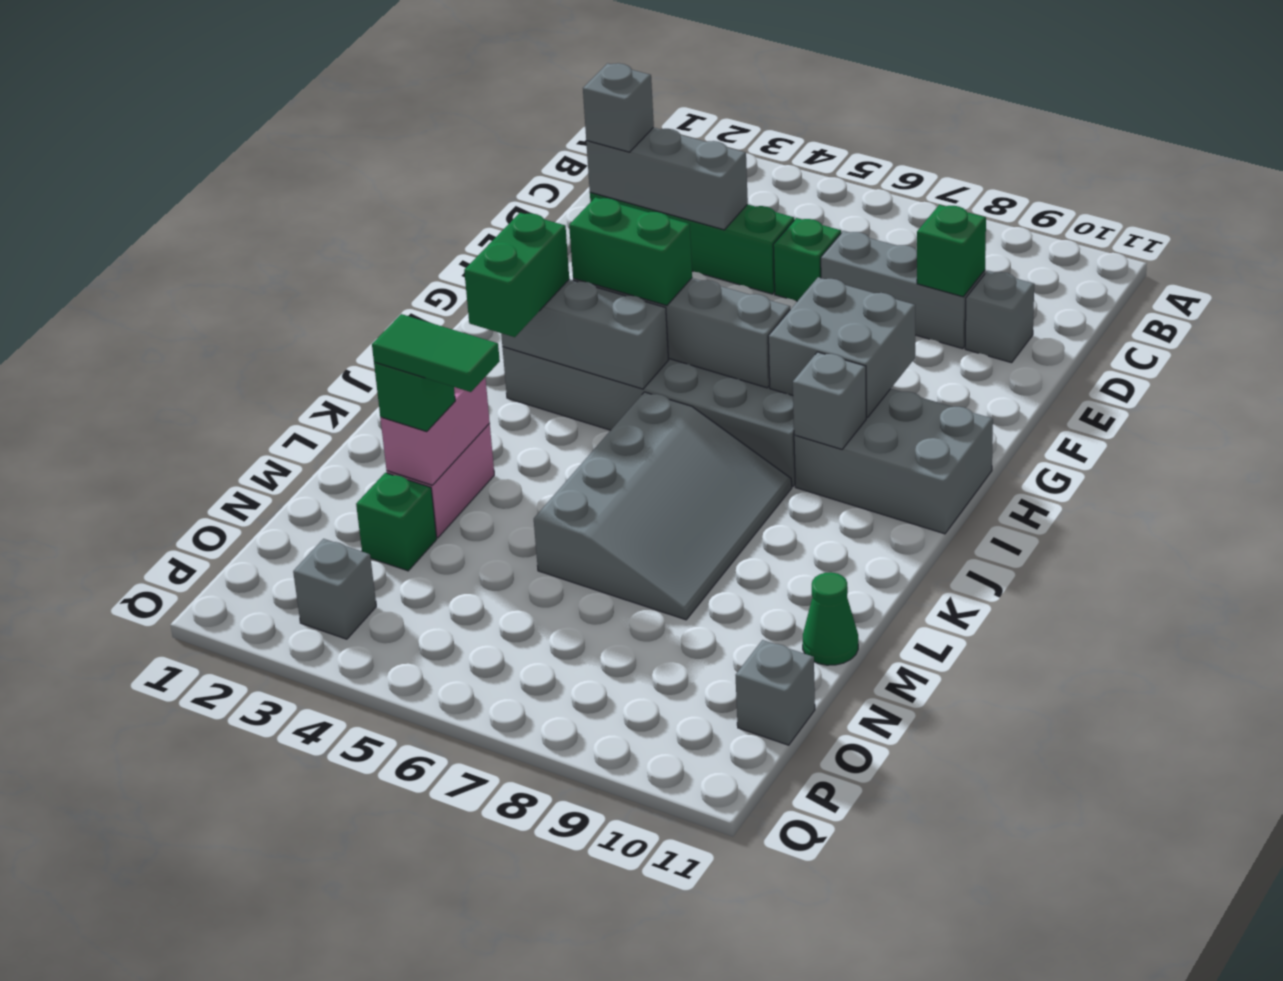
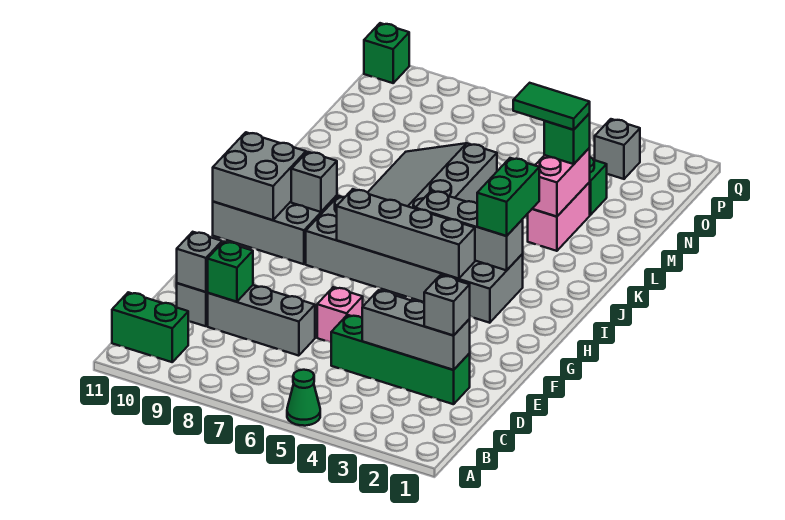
green brick D6 level 1 -> green brick Q11 level 1
none -> pink brick E6 level 1
grey brick G8:H9 level 2 -> grey brick H10:I11 level 2
green brick H4:H5 level 3 -> green brick B10:B11 level 1
green cone M11 level 1 -> green cone A5 level 1
grey brick O11 level 1 -> grey brick D10 level 2

